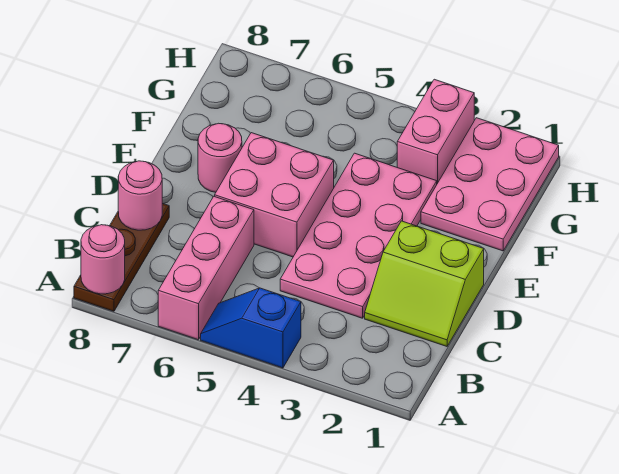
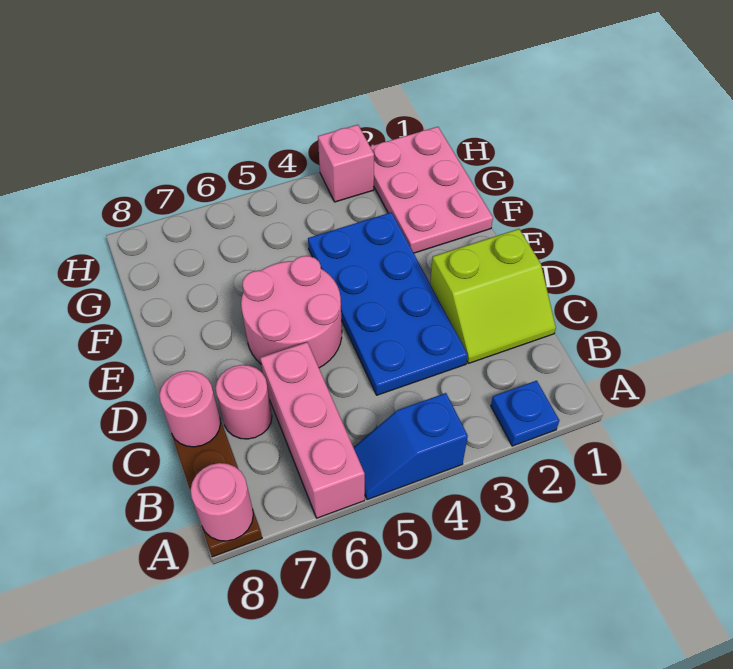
none -> blue plate A2 level 1
pink plate C3:F4 level 1 -> blue plate C3:F4 level 1
pink brick D5:E6 level 1 -> pink round brick D5:E6 level 1
pink round brick E7 level 1 -> pink round brick C7 level 1
pink brick G3:H3 level 1 -> pink brick H3 level 1

